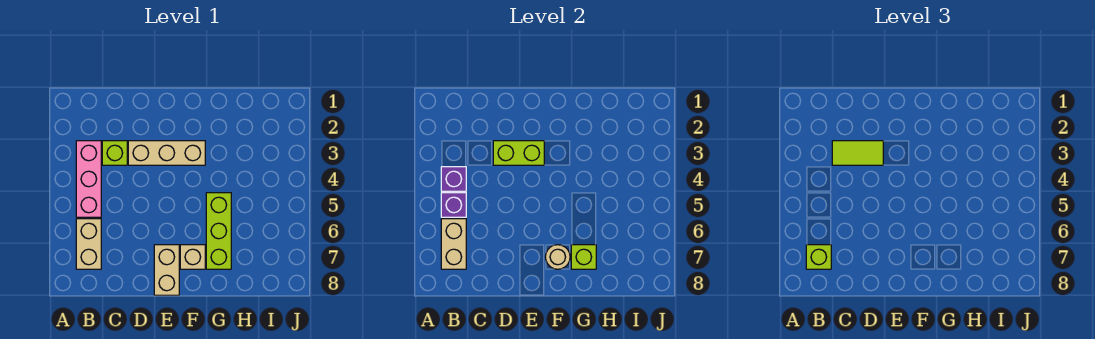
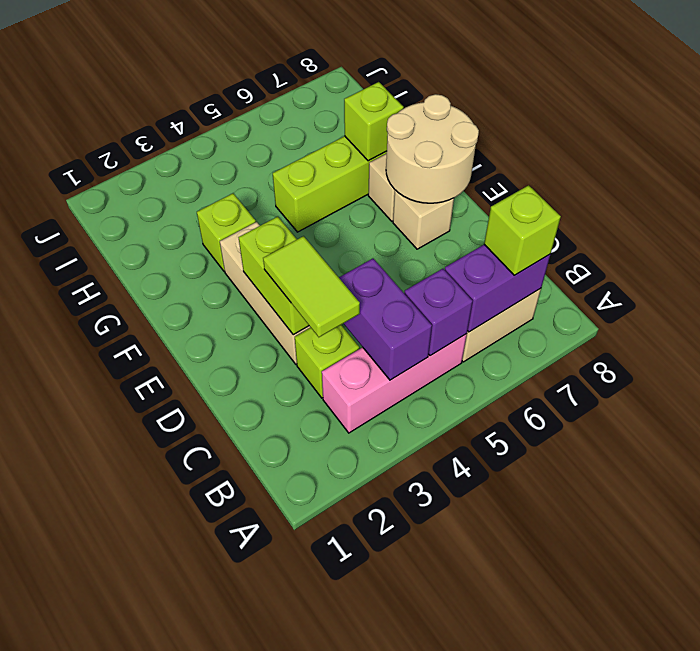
purple brick B4 level 2 -> purple brick B4:C4 level 2
tan brick B6:B7 level 2 -> purple brick B6:B7 level 2
tan brick E7:E8 level 1 -> tan brick E7 level 1
tan round brick F7 level 2 -> tan round brick E7:F8 level 2
none -> lime brick G3 level 1

